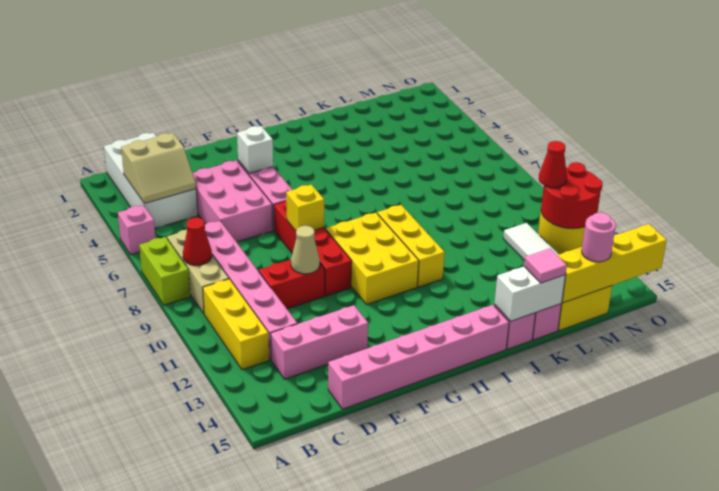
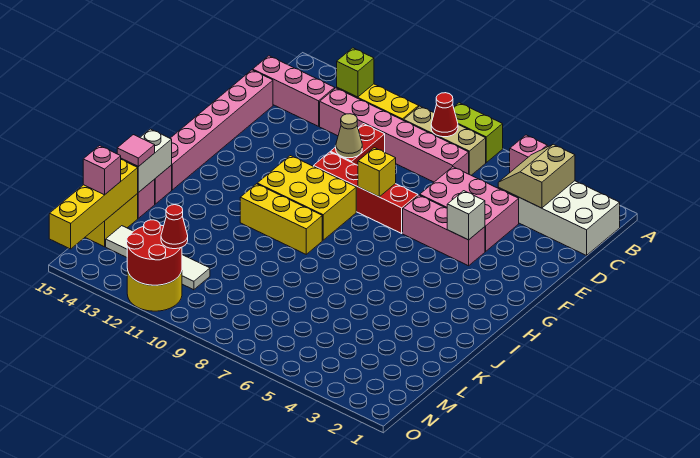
none -> lime brick B12 level 2
pink brick C13:E13 level 1 -> pink brick C13:C15 level 1
pink round brick M15 level 3 -> pink brick M15 level 3

